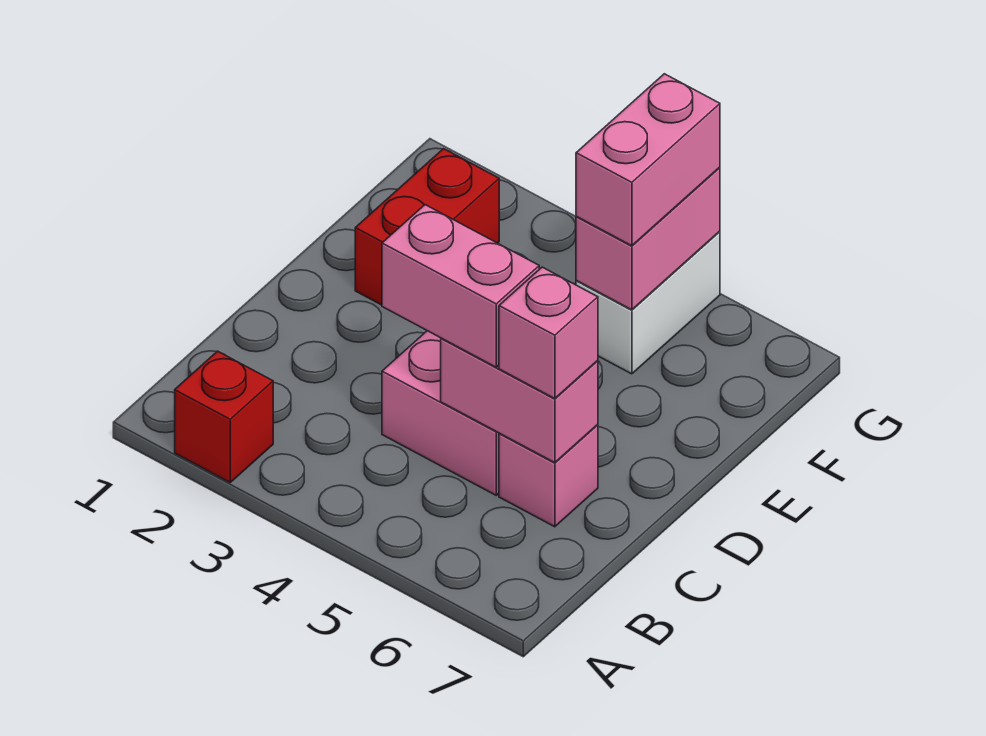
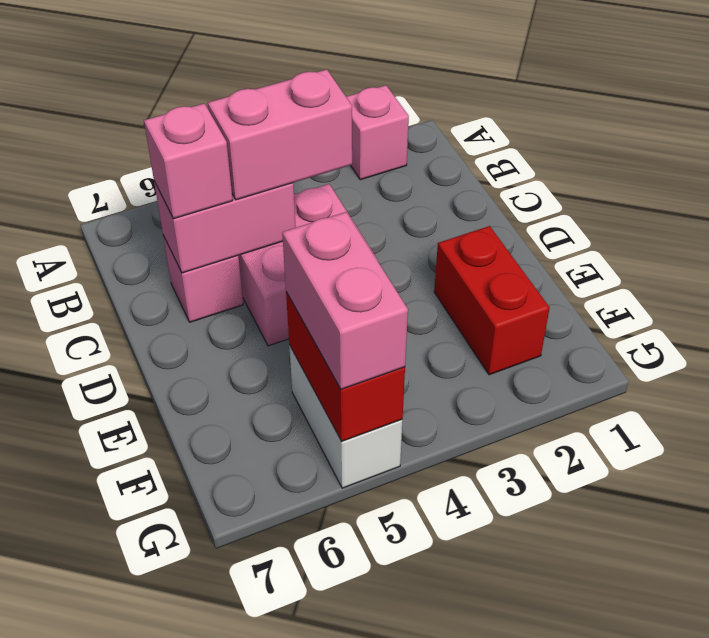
red brick A2 level 1 -> pink brick A2 level 1
pink brick F5:G5 level 2 -> red brick F5:G5 level 2

